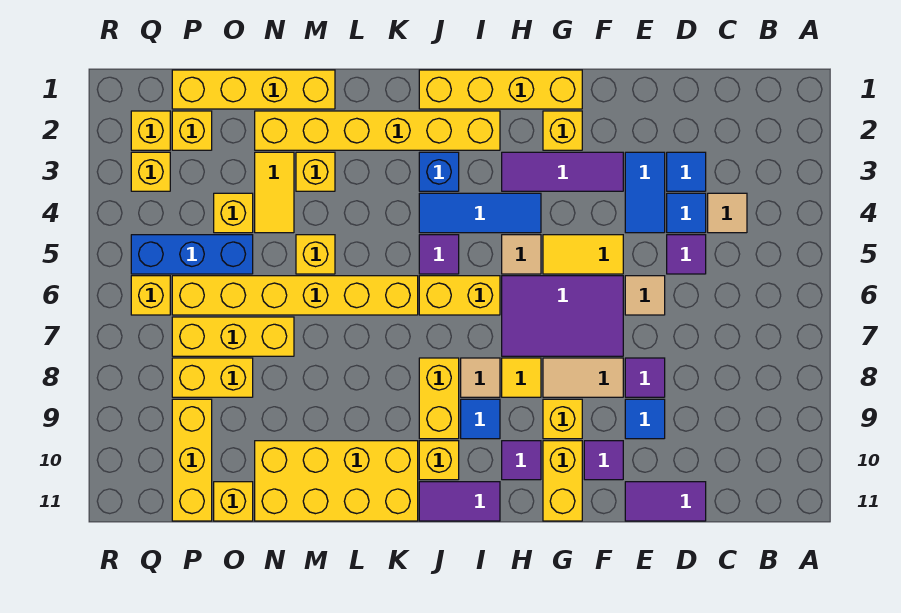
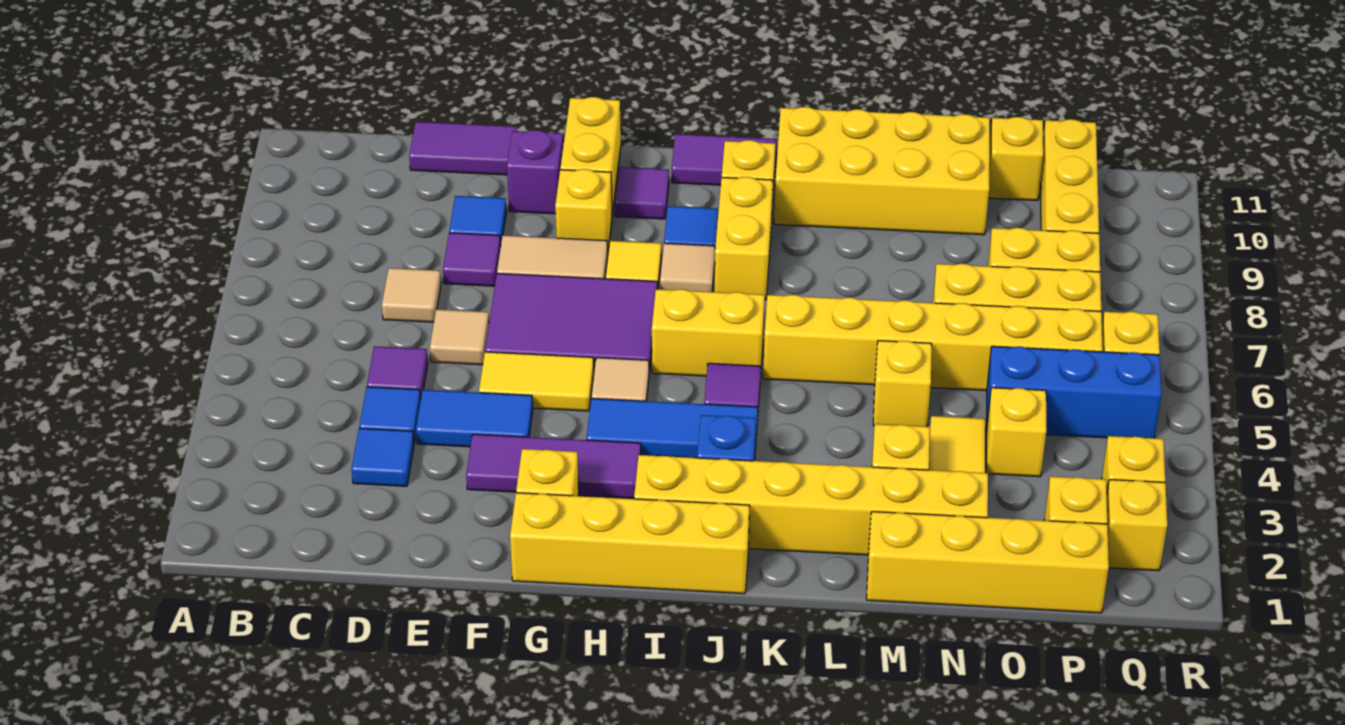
tan tile C4 level 1 -> tan tile D7 level 1
blue tile E3:E4 level 1 -> blue tile E4:F4 level 1
purple tile F10 level 1 -> purple brick F10 level 1

